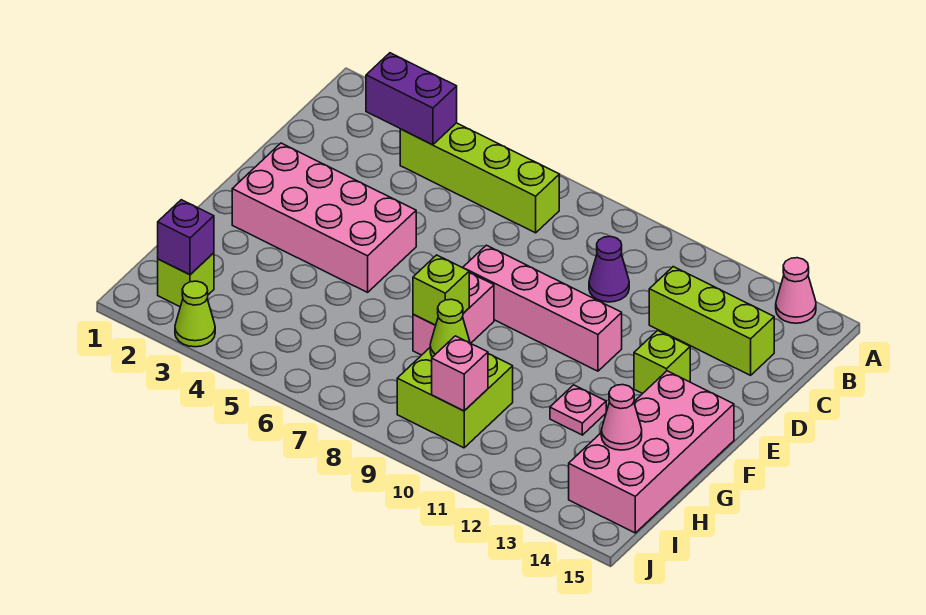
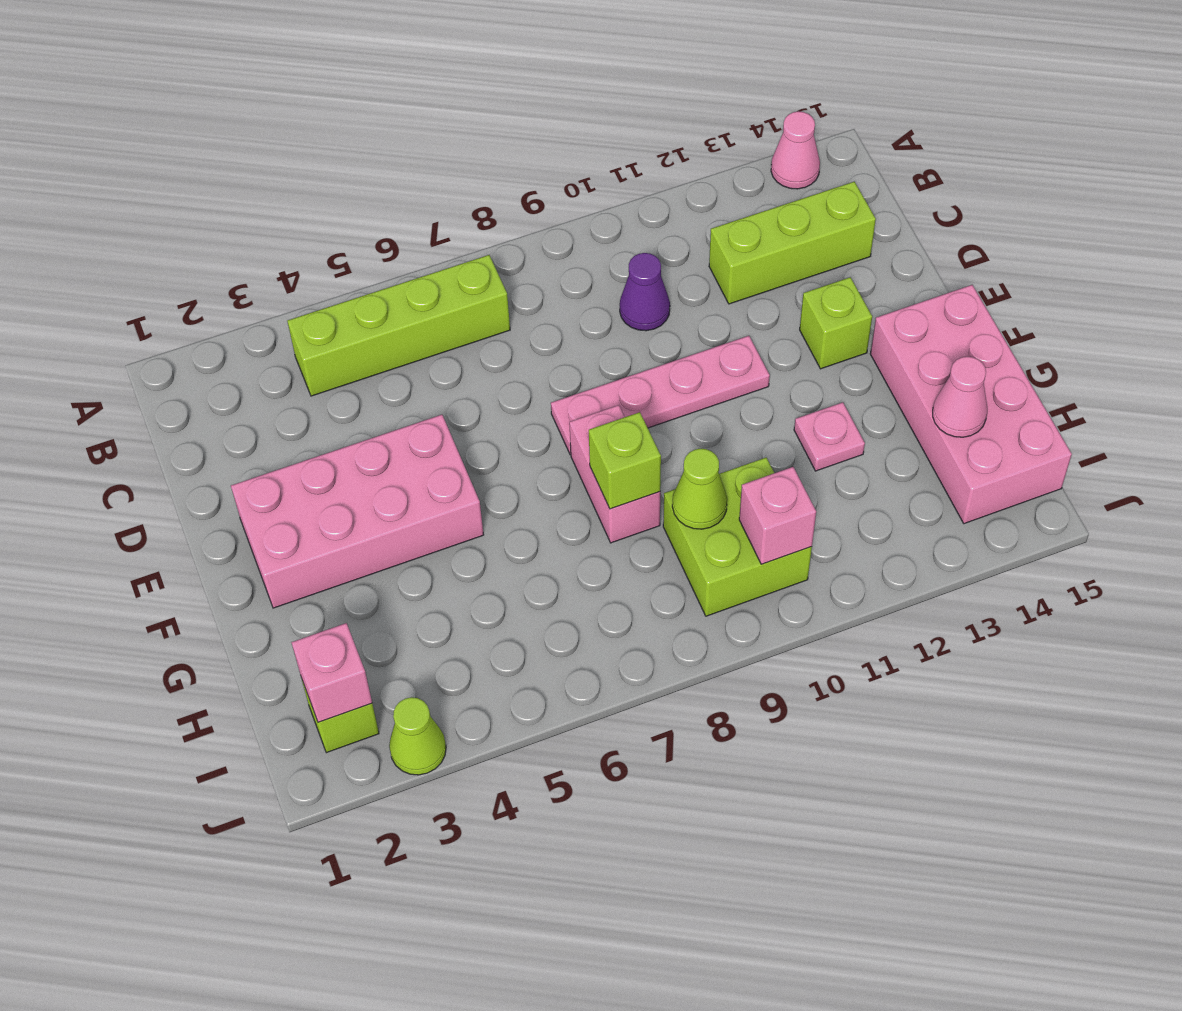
purple brick B3:B4 level 2 -> none
pink brick E8:E11 level 1 -> pink plate E8:E11 level 1
purple brick I2 level 2 -> pink brick I2 level 2

